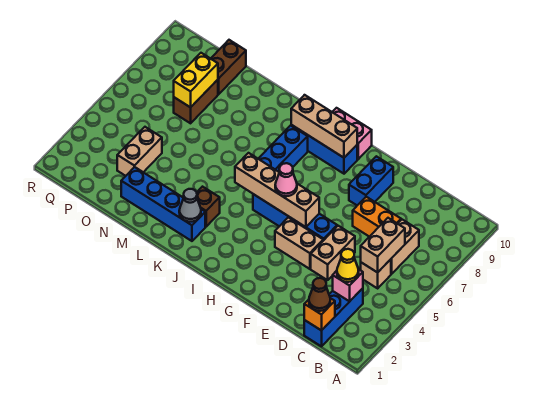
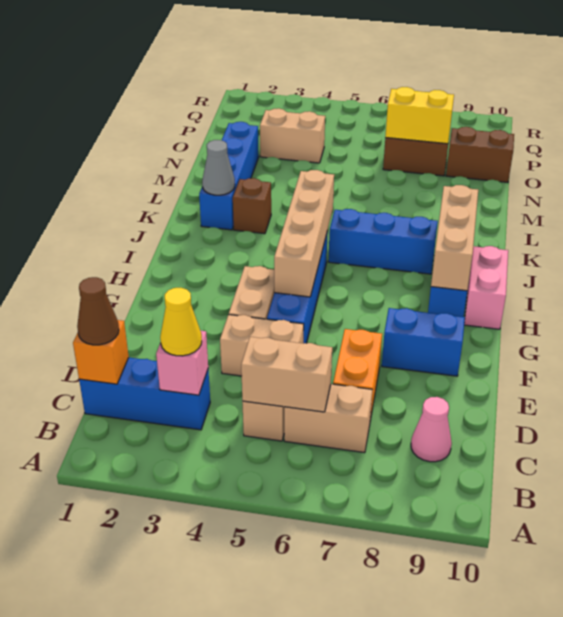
pink cone H5 level 3 -> pink cone C9 level 1

